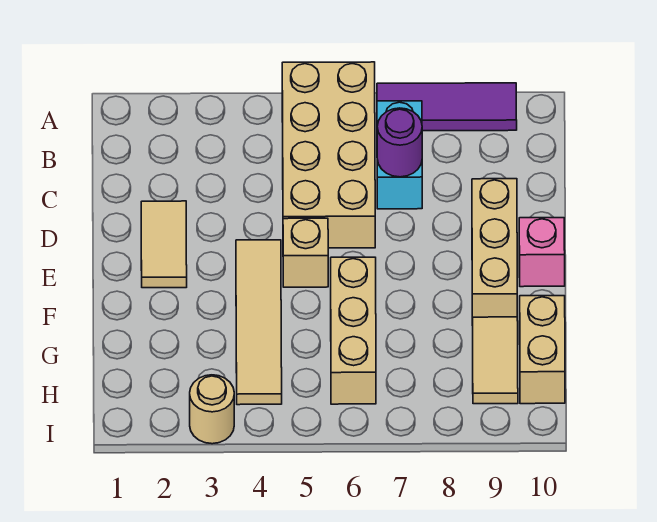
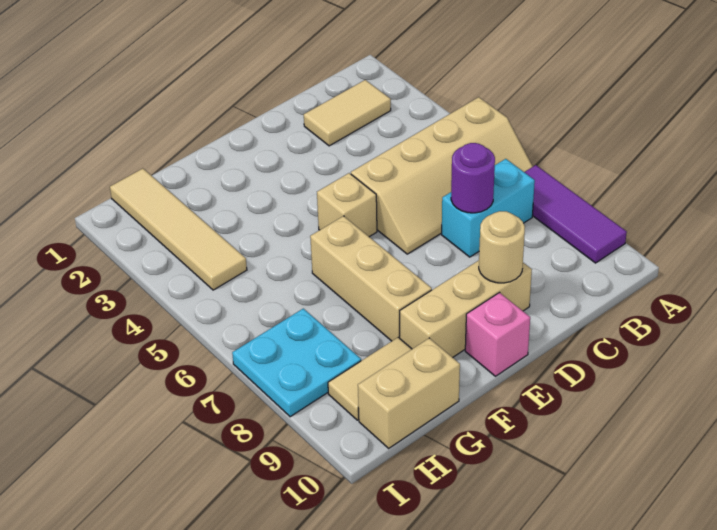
tan brick A5:D6 level 1 -> tan slope A5:D6 level 1 top 5
tan tile D2:E2 level 1 -> tan tile B2:C2 level 1
tan tile E4:H4 level 1 -> tan tile H1:H4 level 1
tan brick F6:H6 level 1 -> tan brick F6:F8 level 1
none -> cyan plate H7:I8 level 1
tan round brick I3 level 1 -> tan round brick D9 level 2

